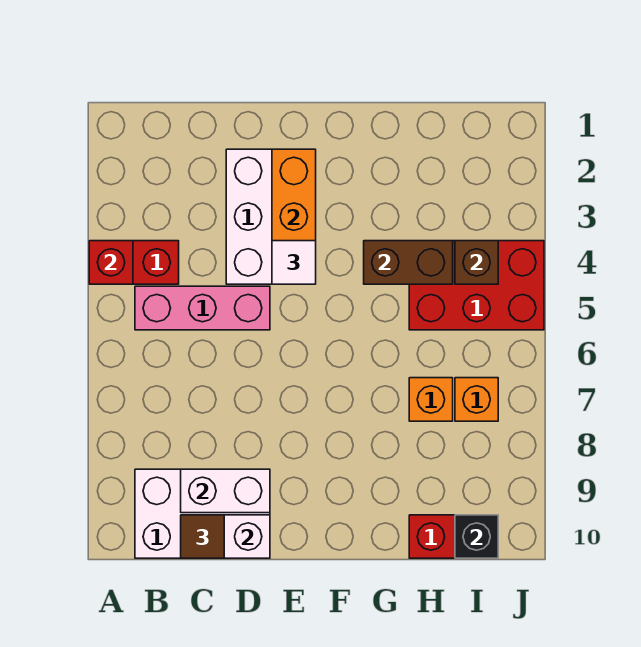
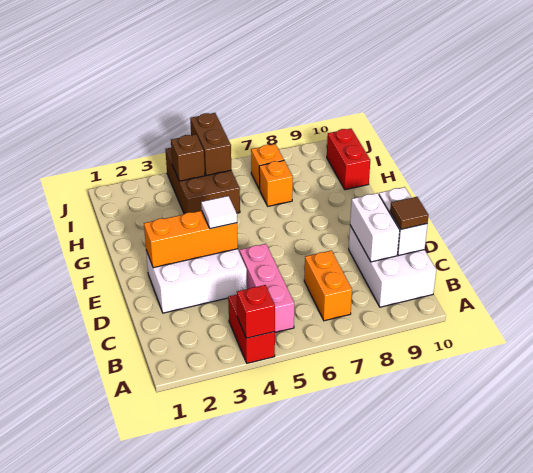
none -> orange brick B7:C7 level 1
brown brick G4:H4 level 2 -> brown brick I5:J5 level 2
red brick H4:J5 level 1 -> brown brick H4:J5 level 1
black brick I10 level 2 -> none

